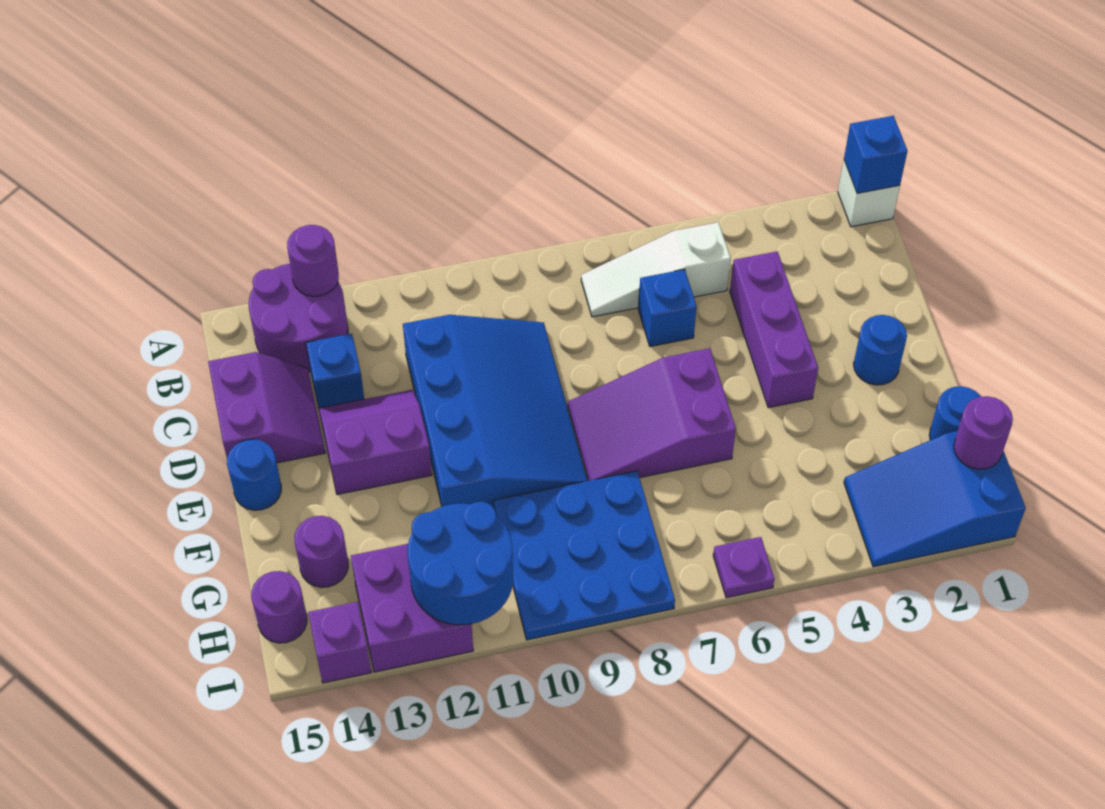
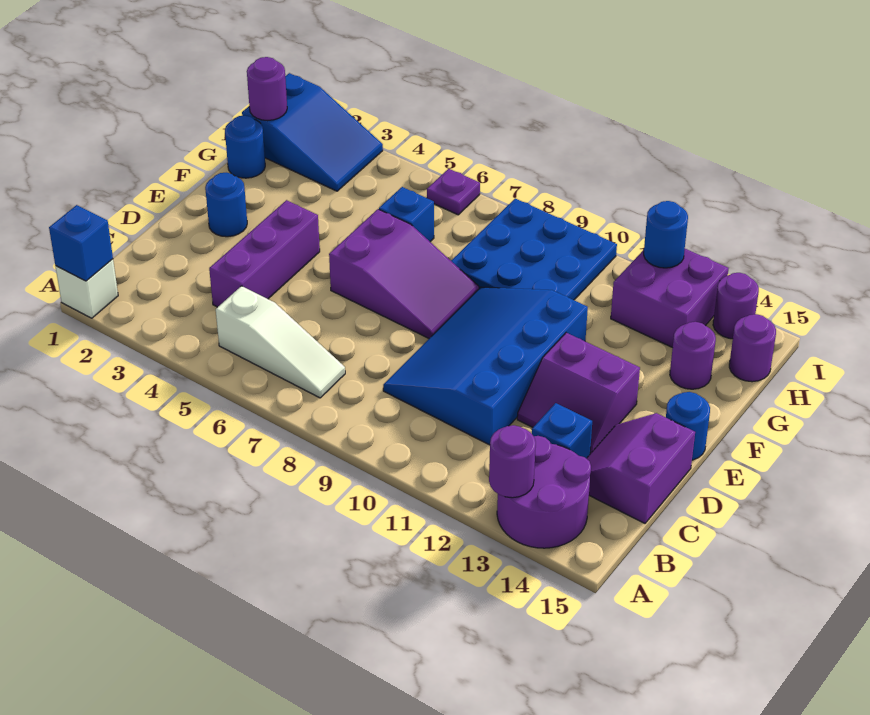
blue brick C6 level 1 -> blue brick G6 level 1
blue round brick H11:I12 level 2 -> blue round brick I12 level 2
purple brick I14 level 1 -> purple round brick I14 level 1

